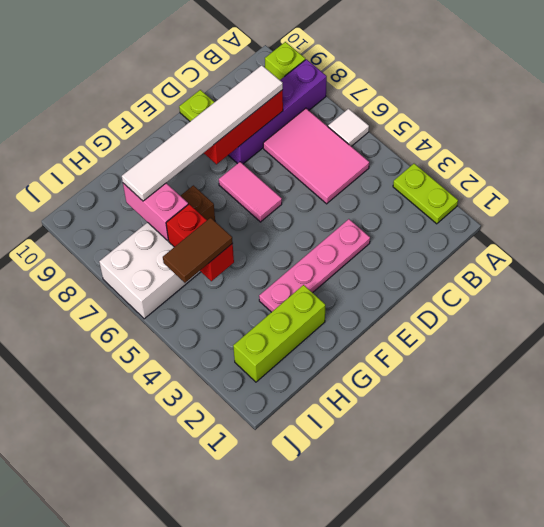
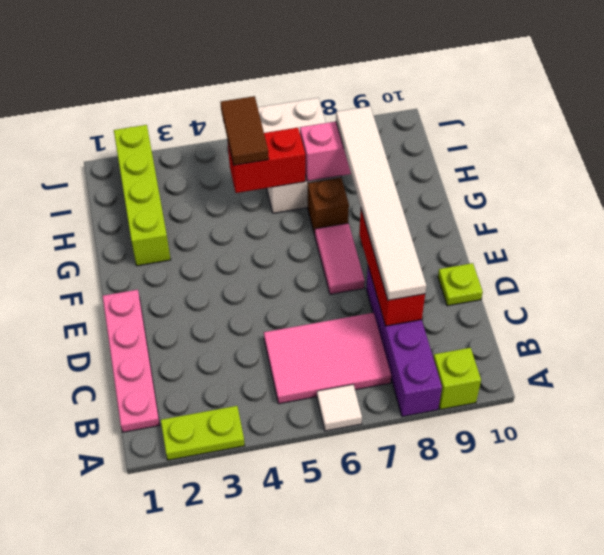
pink plate D3:G3 level 1 -> pink plate B1:E1 level 1
pink tile E6:E7 level 1 -> pink tile E7:F7 level 1
lime brick G2:I2 level 1 -> lime brick G2:J2 level 1

